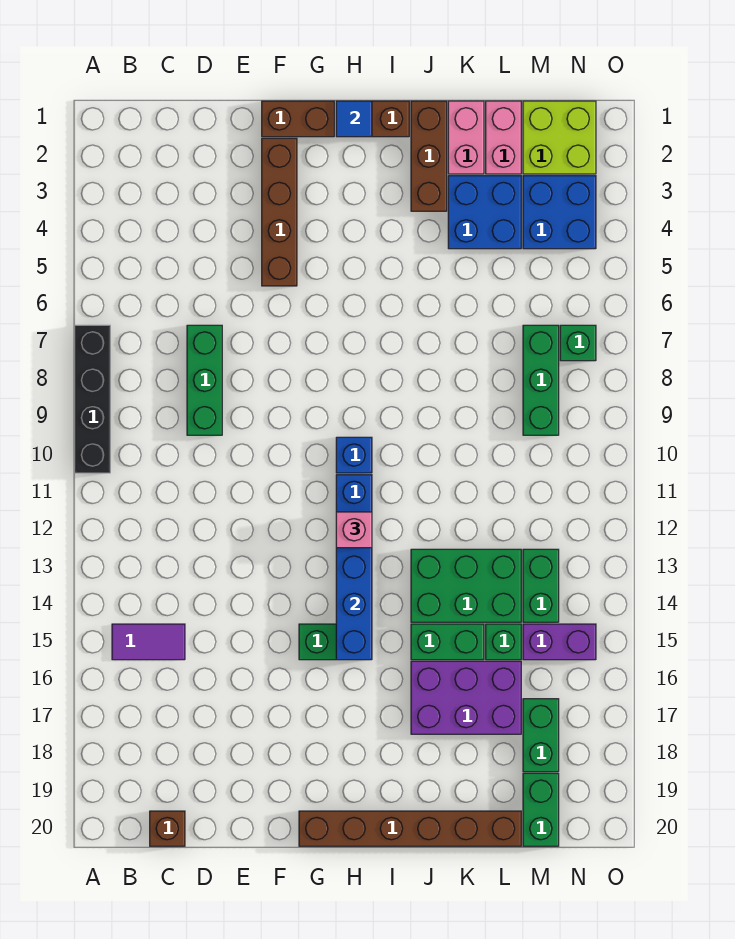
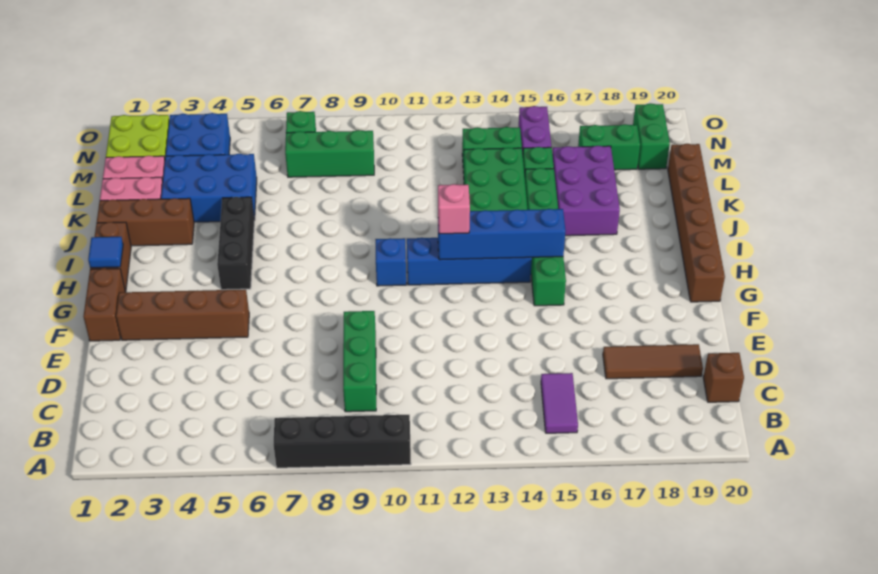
green brick D7:D9 level 1 -> green brick C9:E9 level 1
none -> brown tile D17:D19 level 1
none -> black brick H5:J5 level 1
blue brick K3:L4 level 1 -> blue brick K3:L5 level 1
green brick M19:M20 level 1 -> green brick M19:N19 level 1

